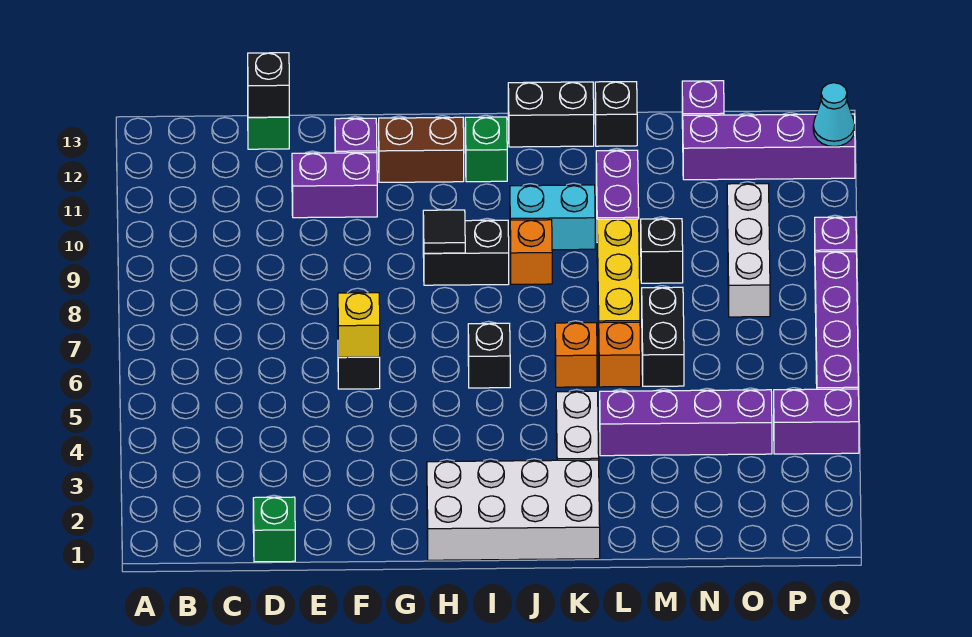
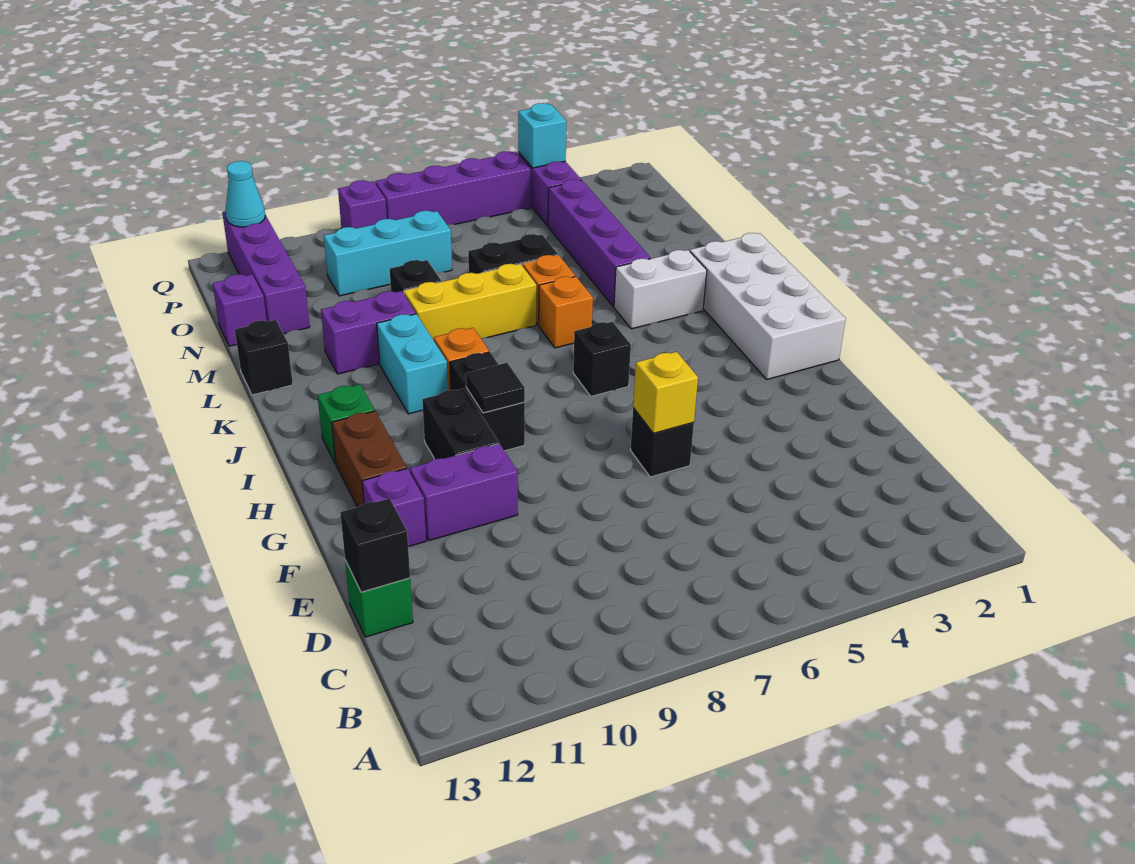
green brick D1 level 1 -> none
purple brick E11:F11 level 1 -> purple brick F10:F11 level 1
black brick J13:K13 level 1 -> black brick G10:H10 level 1
white brick O8:O10 level 1 -> cyan brick O8:O10 level 1
none -> cyan brick Q4 level 2

